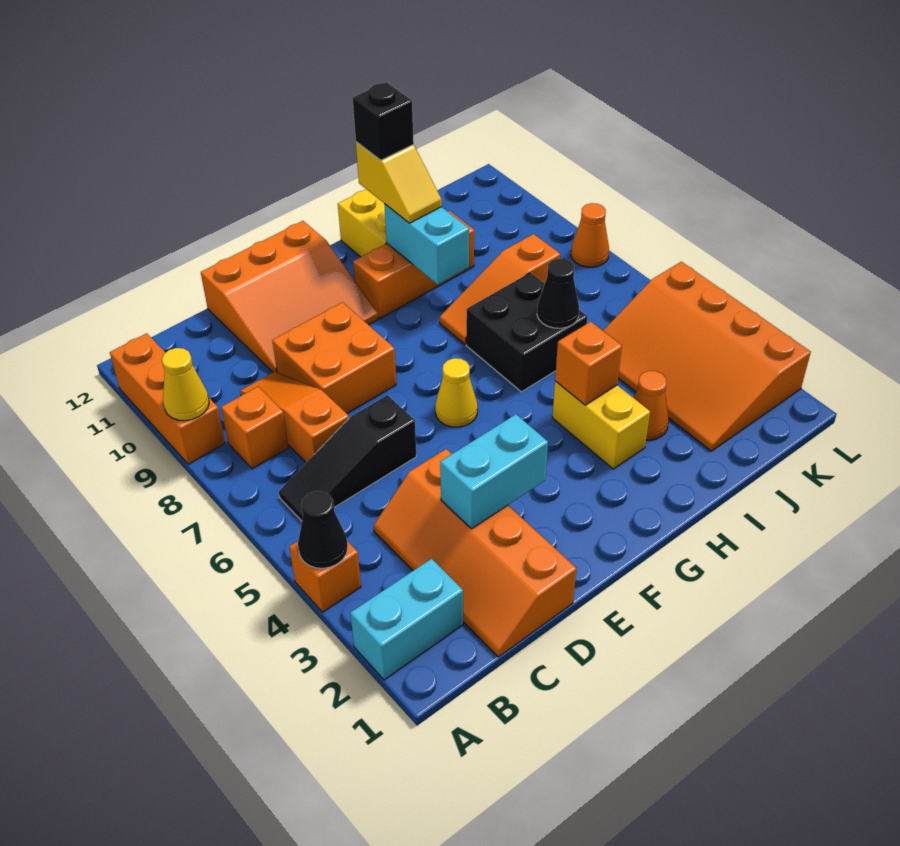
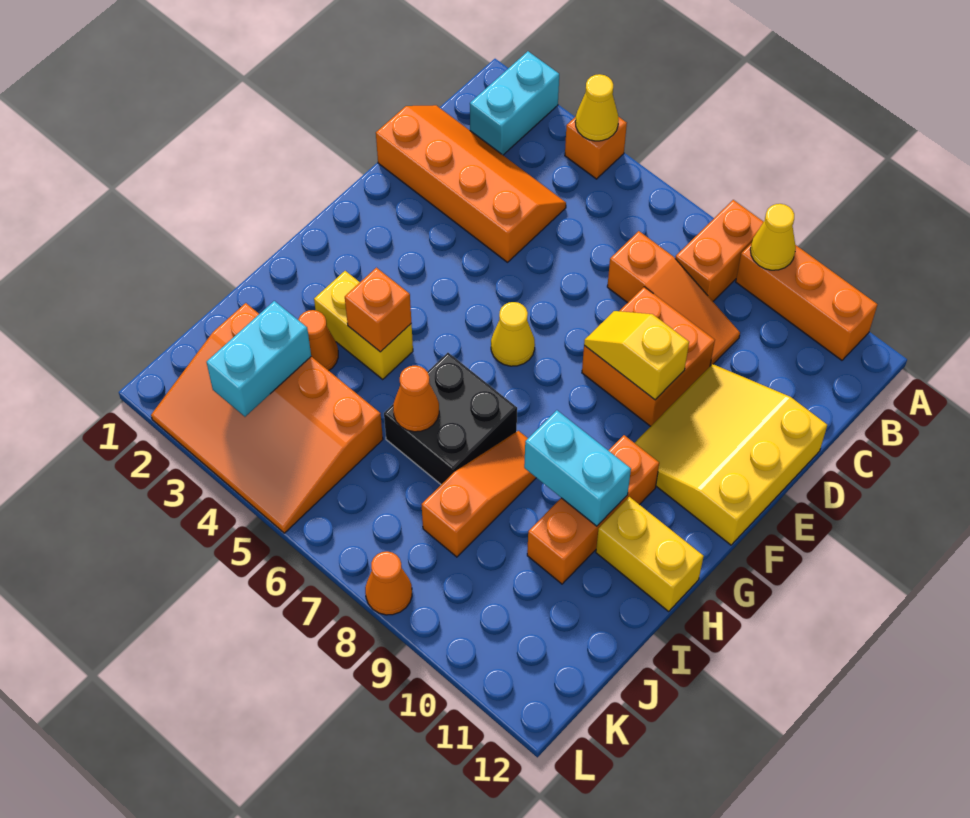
black cone A4 level 2 -> yellow cone A4 level 2
black slope B6:D6 level 1 top D -> none
orange brick B8 level 1 -> orange brick A8:B8 level 1
cyan brick D3:E3 level 2 -> cyan brick J3:K3 level 2
orange slope D10:F12 level 1 top 12 -> yellow slope D10:F12 level 1 top 12
yellow slope H10:H11 level 3 top 11 -> yellow slope E8:E9 level 2 top 9
black brick H11 level 4 -> none
black cone I6 level 2 -> orange cone I6 level 2
orange slope J2:L5 level 1 top L -> orange slope J2:L5 level 1 top J

